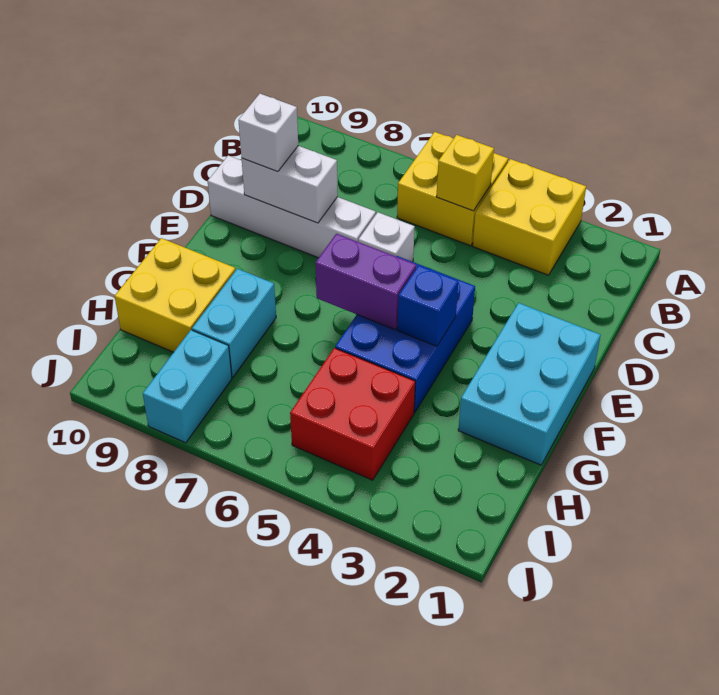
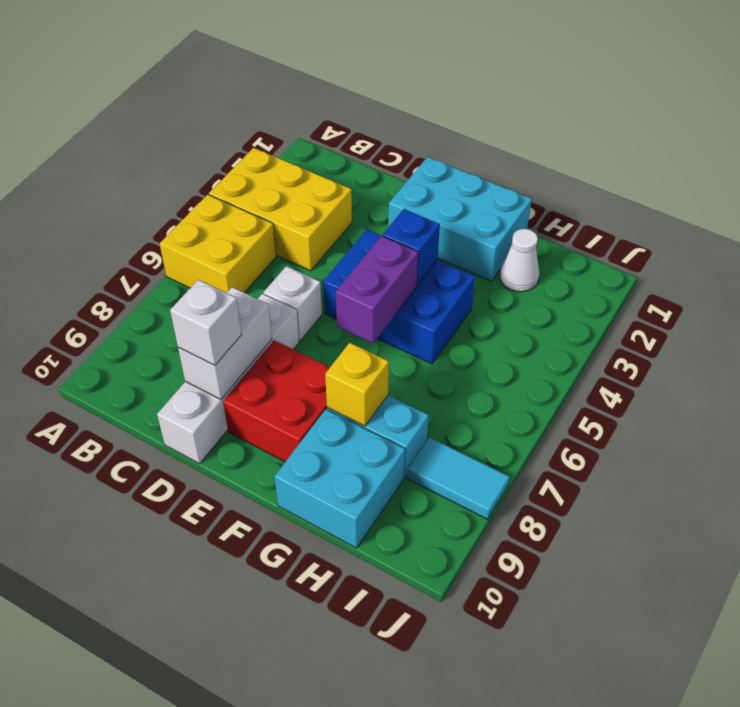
yellow brick A3:B4 level 1 -> yellow brick A3:C4 level 1
yellow brick B5 level 2 -> yellow brick G8 level 2
yellow brick G9:H10 level 1 -> cyan brick G9:H10 level 1
none -> white cone H2 level 1
red brick H4:I5 level 1 -> red brick E8:F9 level 1
cyan brick I8:J8 level 1 -> cyan tile I8:J8 level 1

